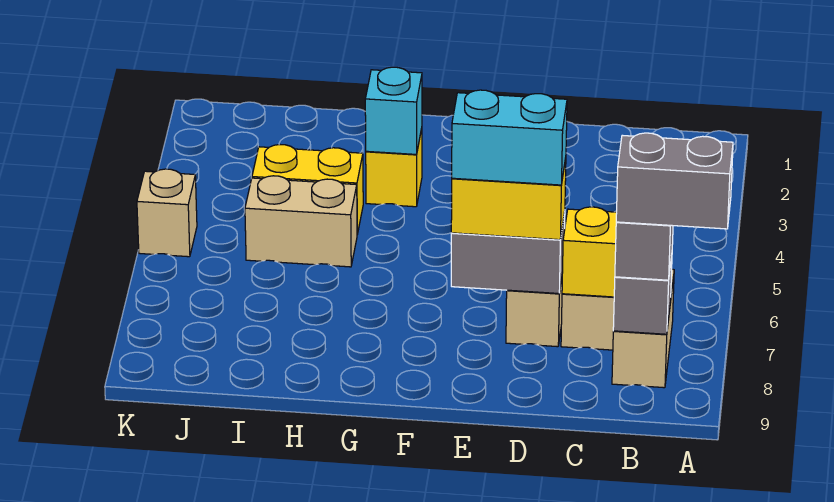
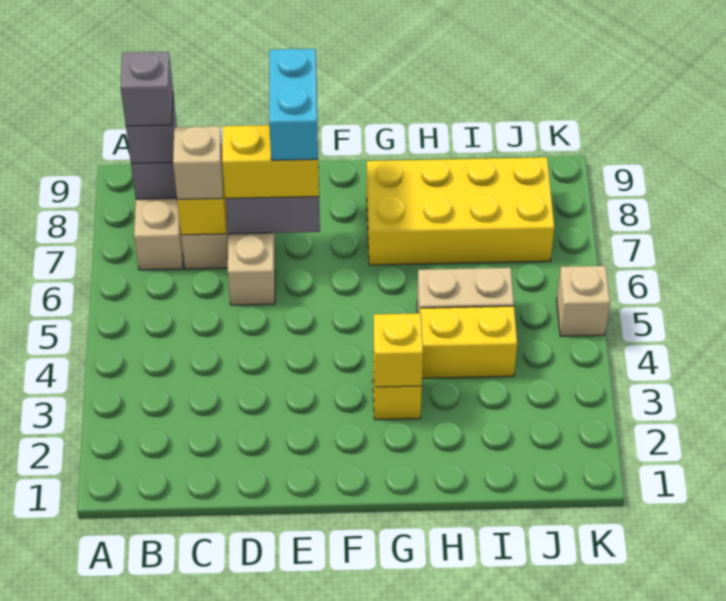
grey brick A8:B8 level 4 -> grey brick B8 level 4
none -> tan brick C7 level 3
cyan brick D7:E7 level 4 -> cyan brick E7:E8 level 4
cyan brick G3 level 2 -> yellow brick G3 level 2
none -> yellow brick G7:J8 level 1

